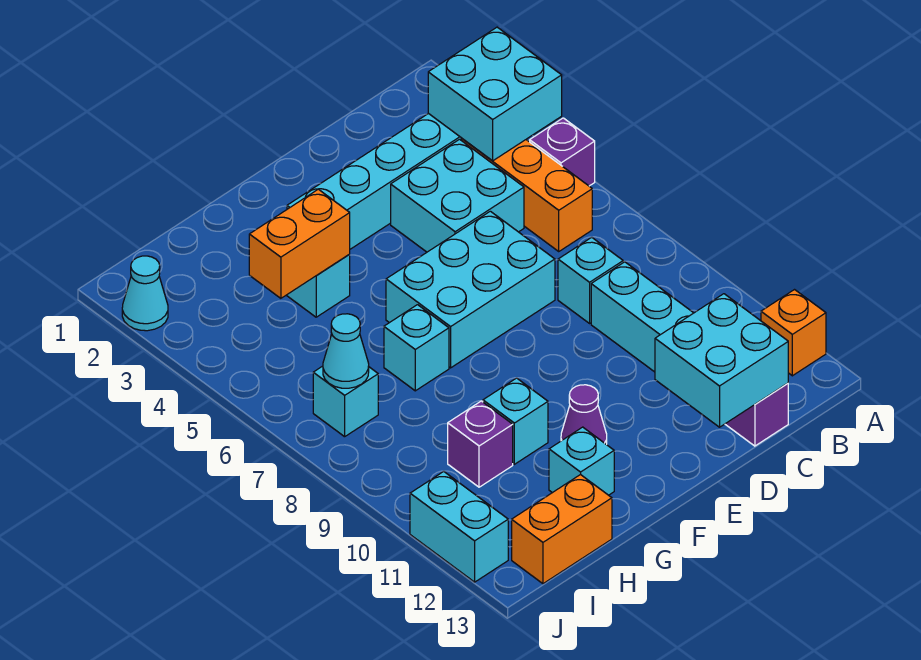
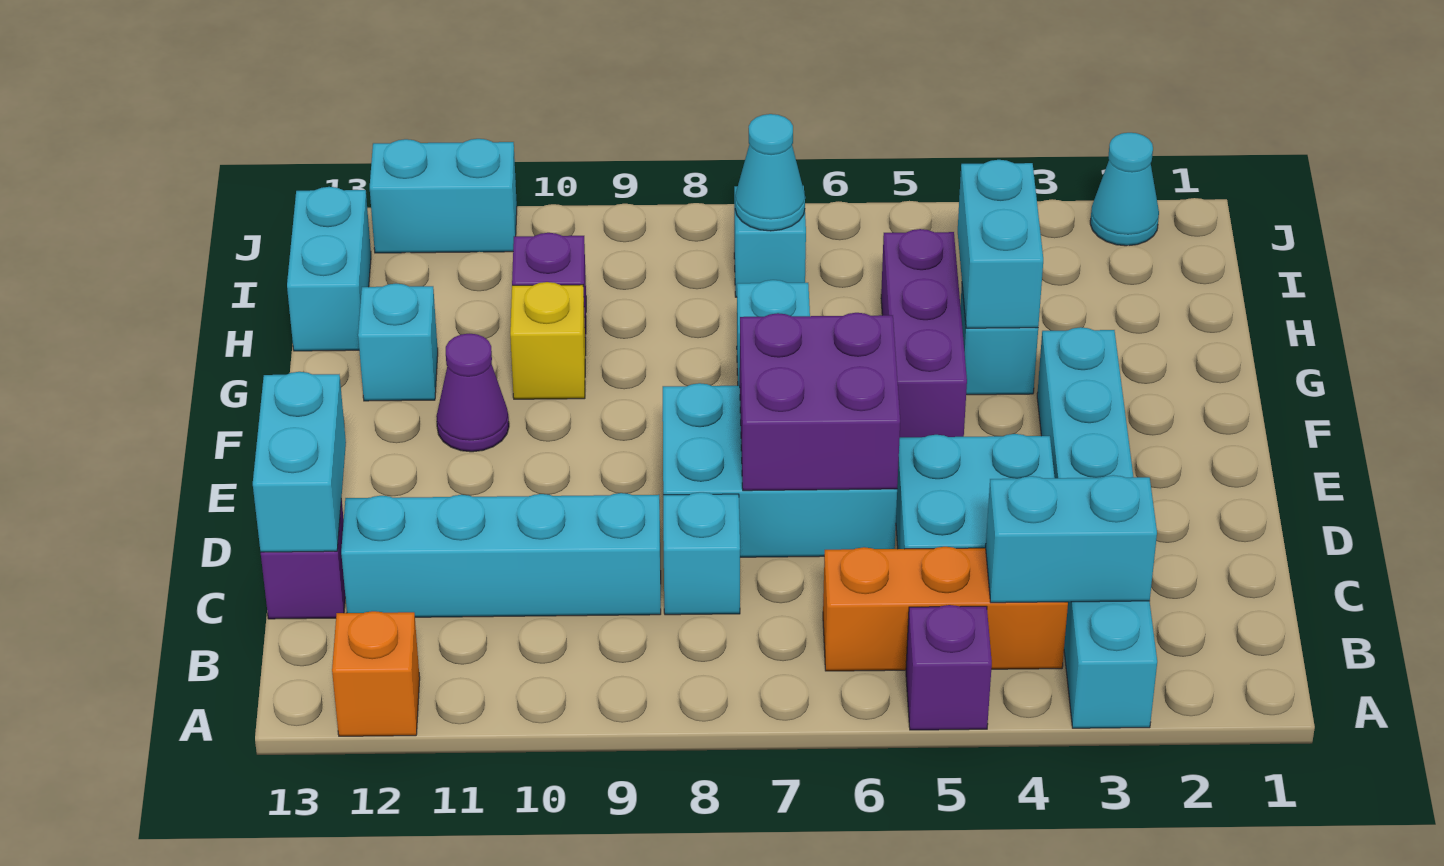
cyan brick A3:B4 level 2 -> cyan brick B3:B4 level 2
cyan brick C12:D13 level 2 -> cyan brick C13:D13 level 2
cyan brick D6:F7 level 1 -> cyan brick D6:E8 level 1
none -> purple brick D6:E7 level 2
none -> purple brick F5:H5 level 1
orange brick G4:H4 level 2 -> cyan brick G4:H4 level 2
cyan brick G10 level 1 -> yellow brick G10 level 1
orange brick H13:I13 level 1 -> cyan brick H13:I13 level 1

